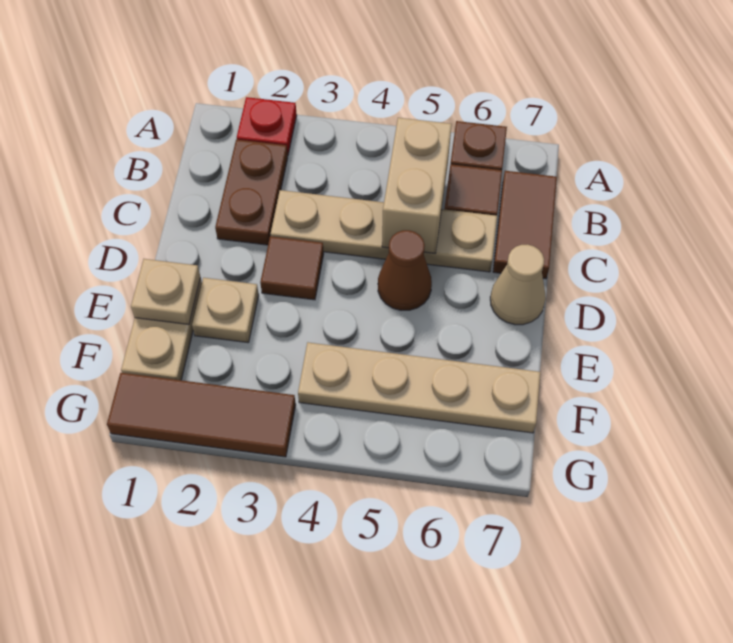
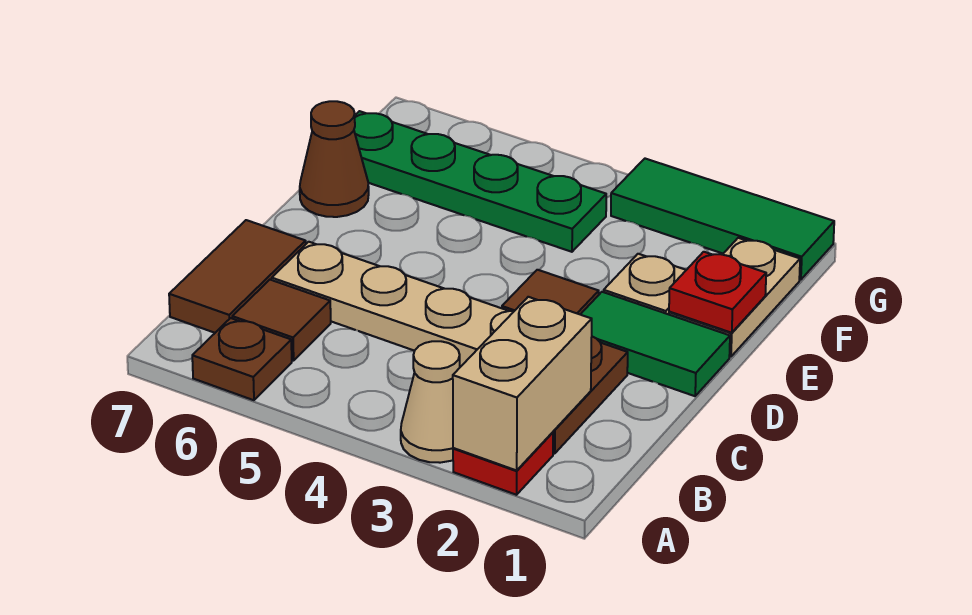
tan brick B5:C5 level 2 -> tan brick A2:B2 level 2
none -> green tile D1:D2 level 1
brown cone D5 level 1 -> brown cone E7 level 1
tan cone D7 level 1 -> tan cone A3 level 1
tan plate E1 level 2 -> red plate E1 level 2
tan plate F4:F7 level 1 -> green plate F4:F7 level 1
brown tile G1:G3 level 1 -> green tile G1:G3 level 1

